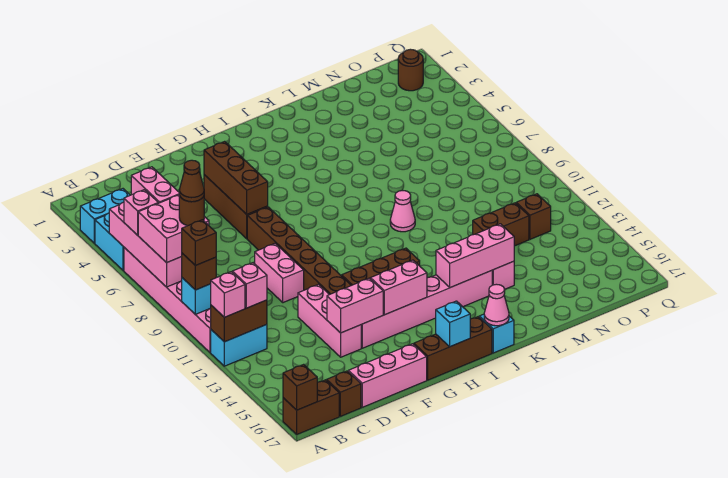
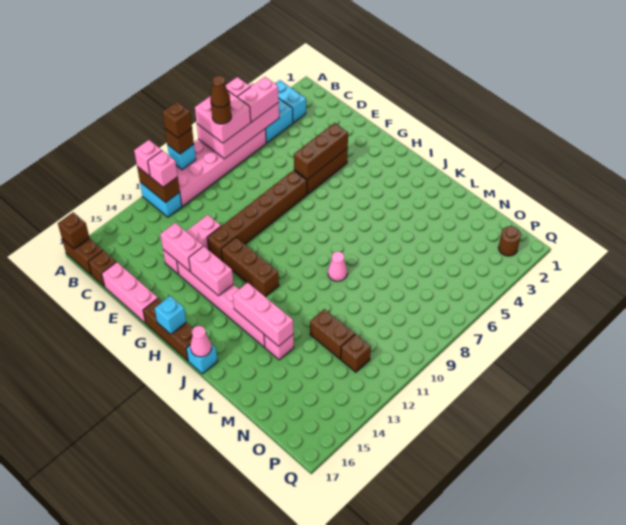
pink brick E9:E10 level 1 -> none

